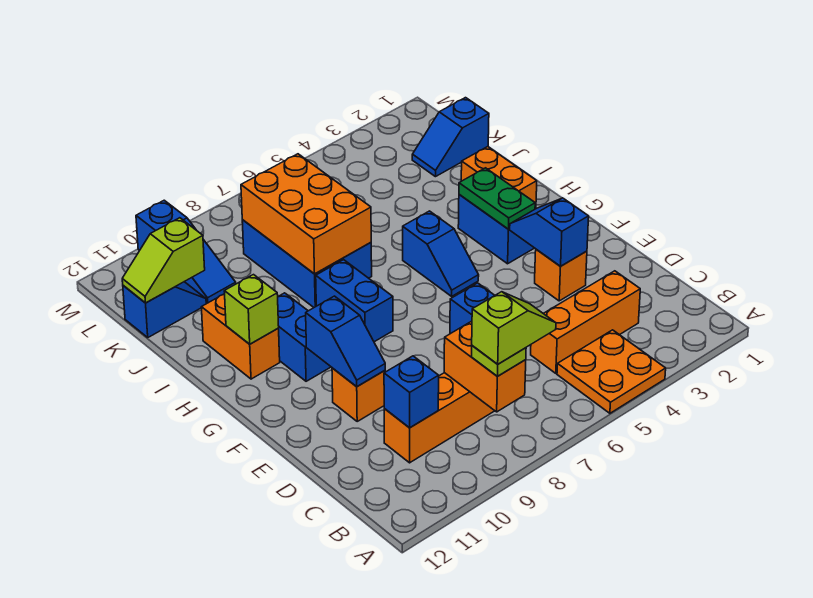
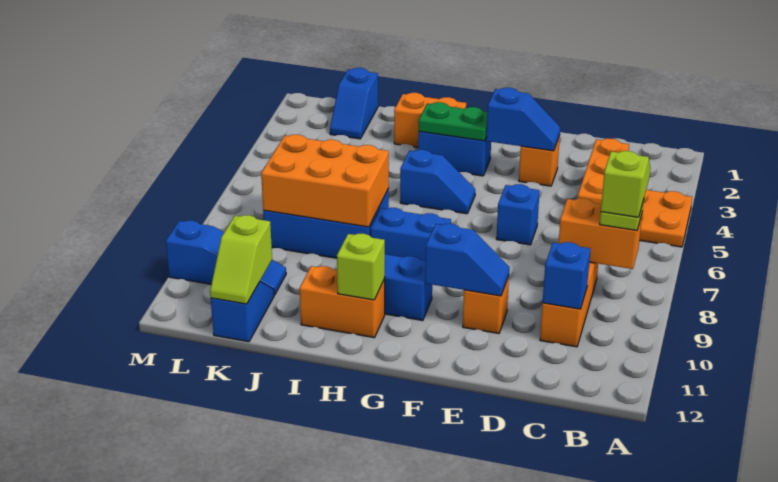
blue slope E3:F3 level 2 top E -> blue slope E3:F3 level 2 top F

